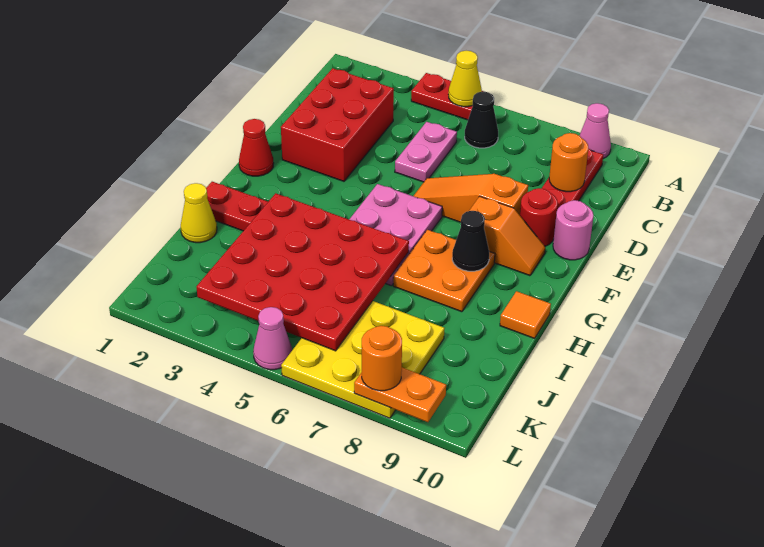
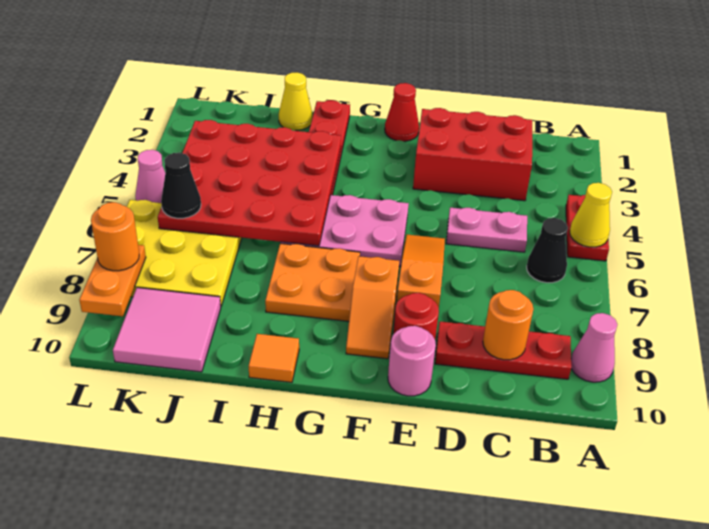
black cone G8 level 2 -> black cone K6 level 3
none -> pink tile J9:K10 level 1

